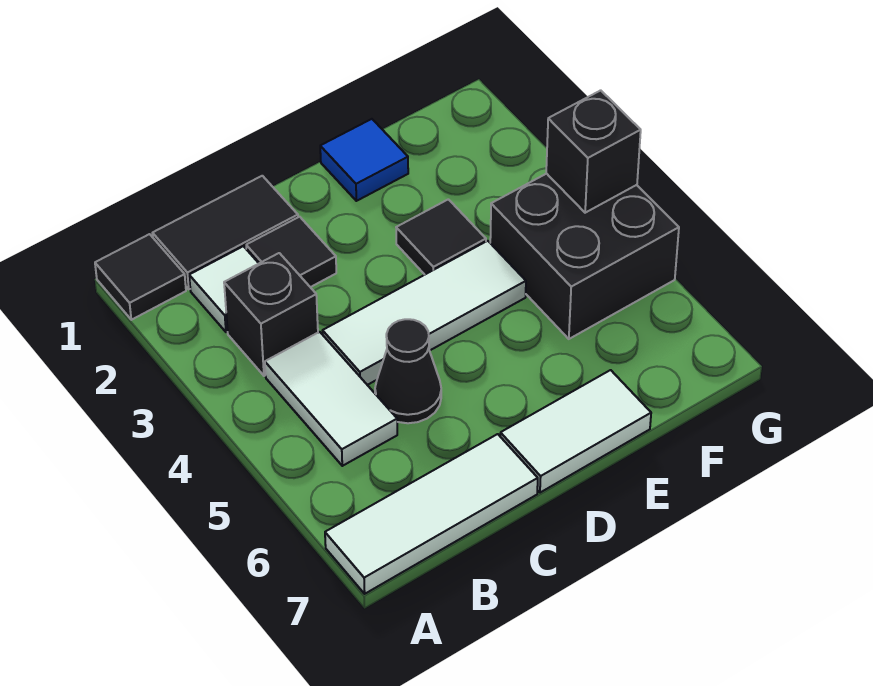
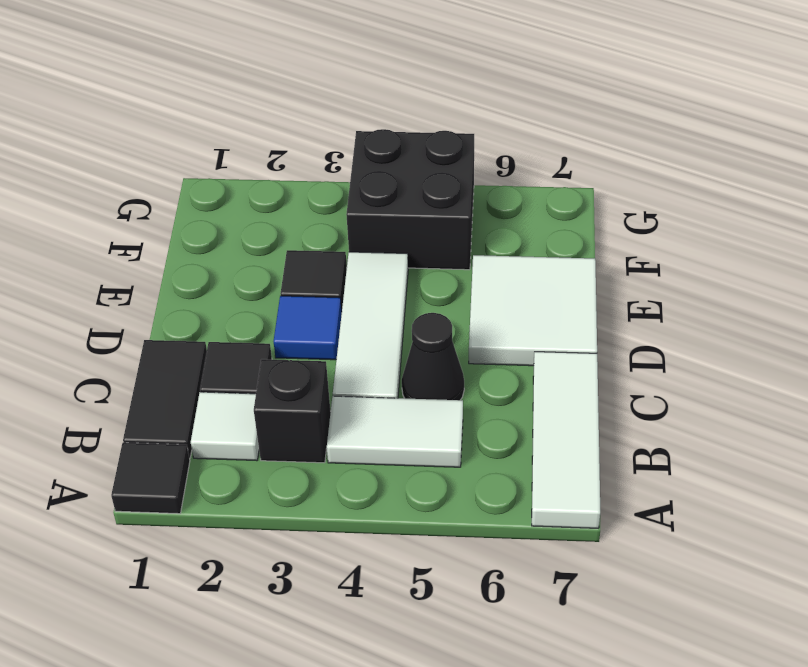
white tile D7:E7 level 1 -> white tile D6:E7 level 1
blue tile E1 level 1 -> blue tile D3 level 1
black brick G4 level 2 -> none

